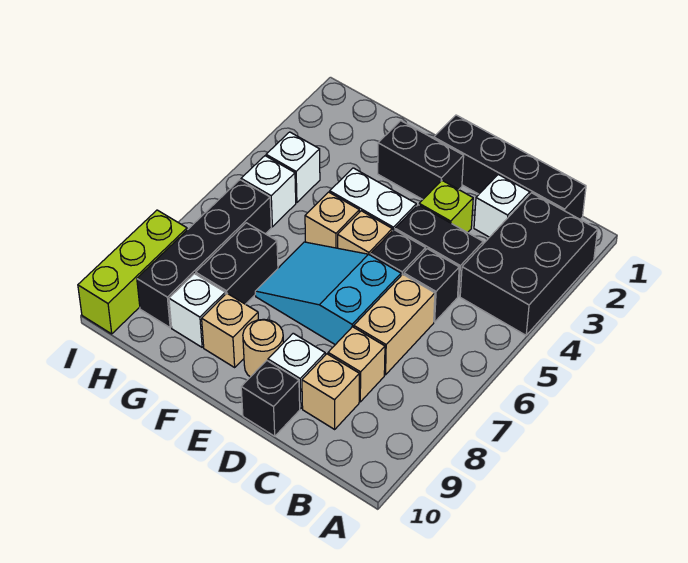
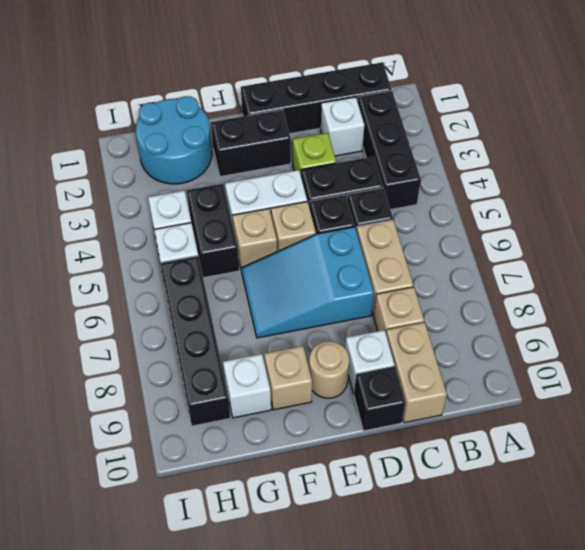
black brick A2:B4 level 1 -> black brick B2:B4 level 1
tan brick C9 level 1 -> tan brick C9:C10 level 1
none -> cyan round brick G1:H2 level 1
black brick G7:G8 level 1 -> black brick G4:G5 level 1
lime brick I8:I10 level 1 -> none

